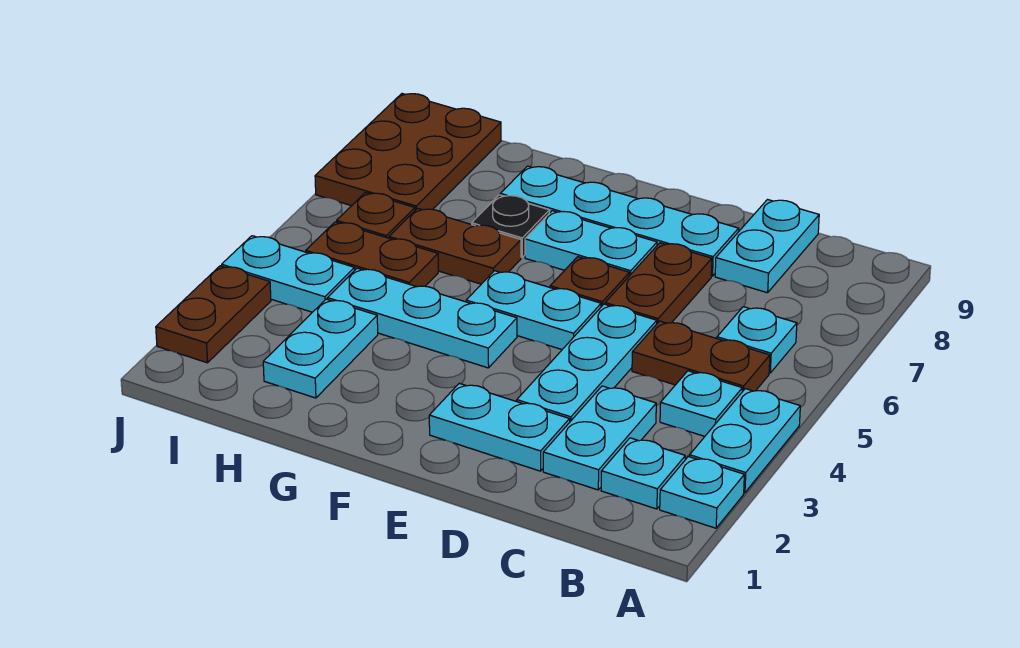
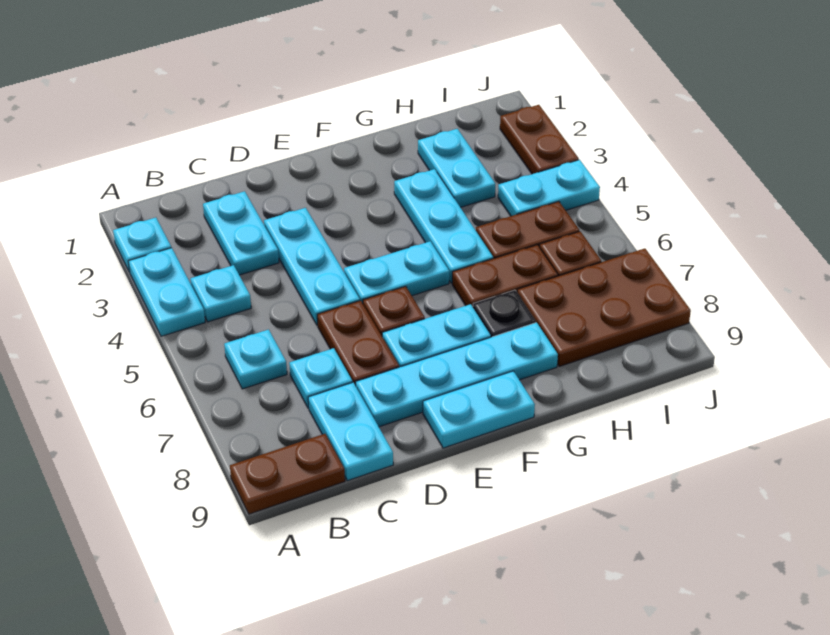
cyan plate B2 level 1 -> cyan plate C7 level 1
brown plate B5:C5 level 1 -> brown plate A9:B9 level 1
cyan plate D2:E2 level 1 -> cyan plate E9:F9 level 1
cyan plate F4:H4 level 1 -> cyan plate G3:G5 level 1
brown plate I7:J9 level 1 -> brown plate H7:J8 level 1

